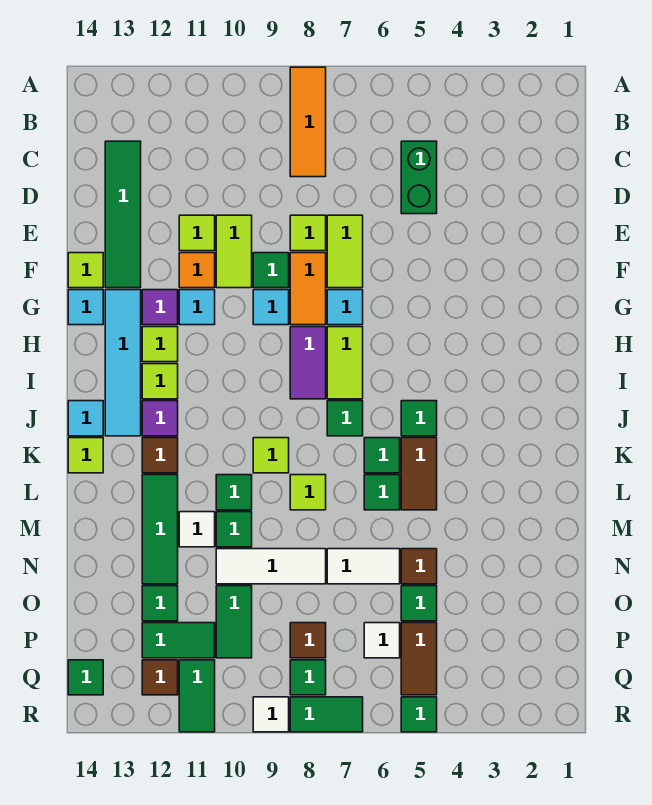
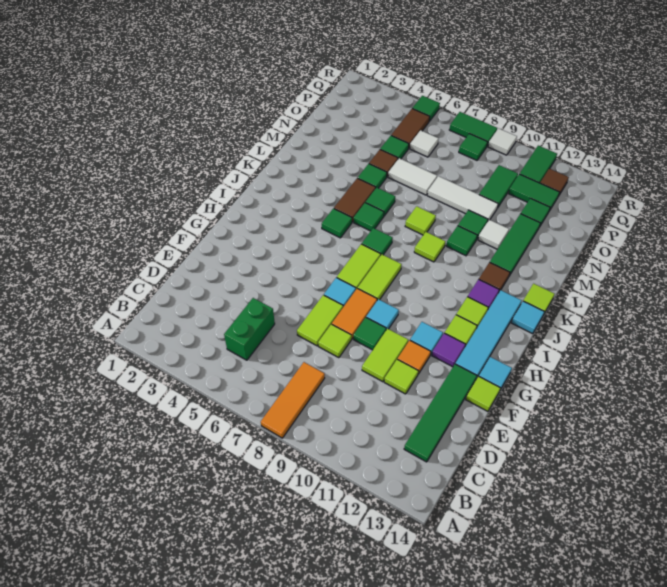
purple tile H8:I8 level 1 -> lime tile H8:I8 level 1
brown tile P8 level 1 -> none
green tile Q14 level 1 -> green tile M5 level 1

